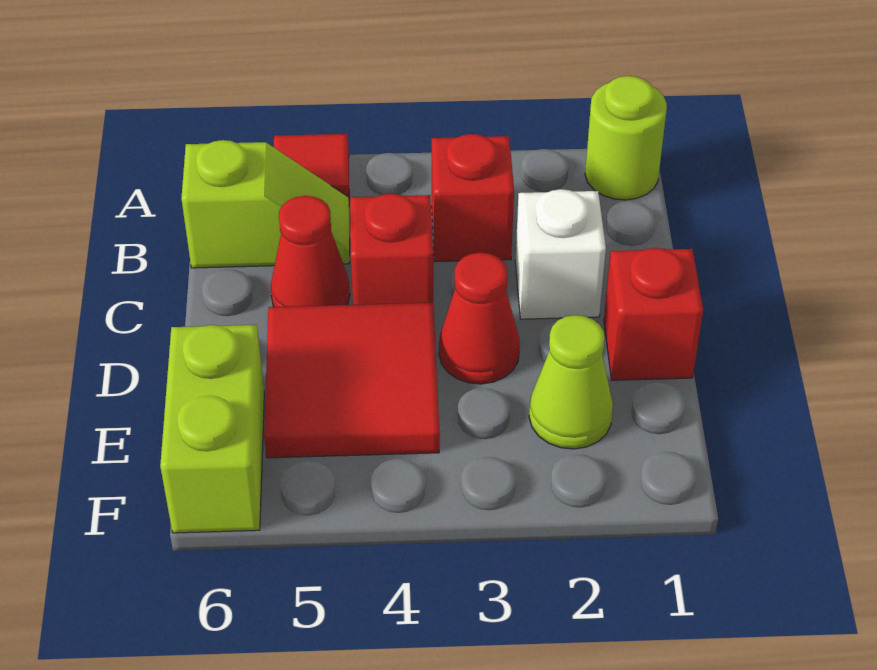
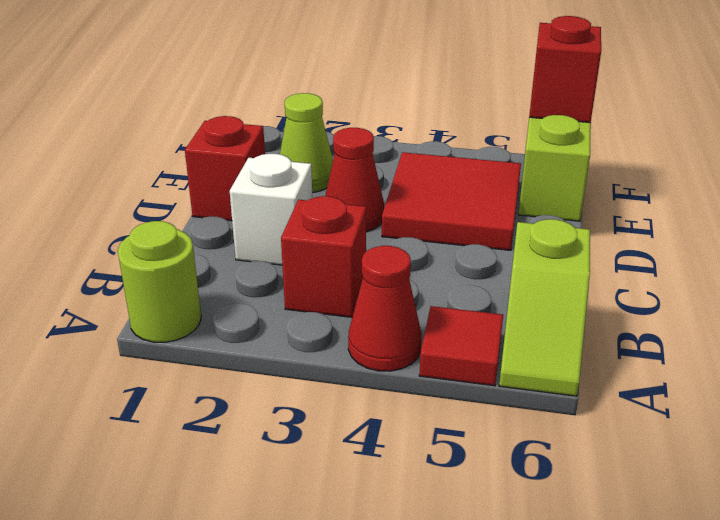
lime slope B5:B6 level 1 top 6 -> lime slope A6:B6 level 1 top B
red brick C4 level 1 -> red brick F6 level 2
red cone C5 level 1 -> red cone A4 level 1

